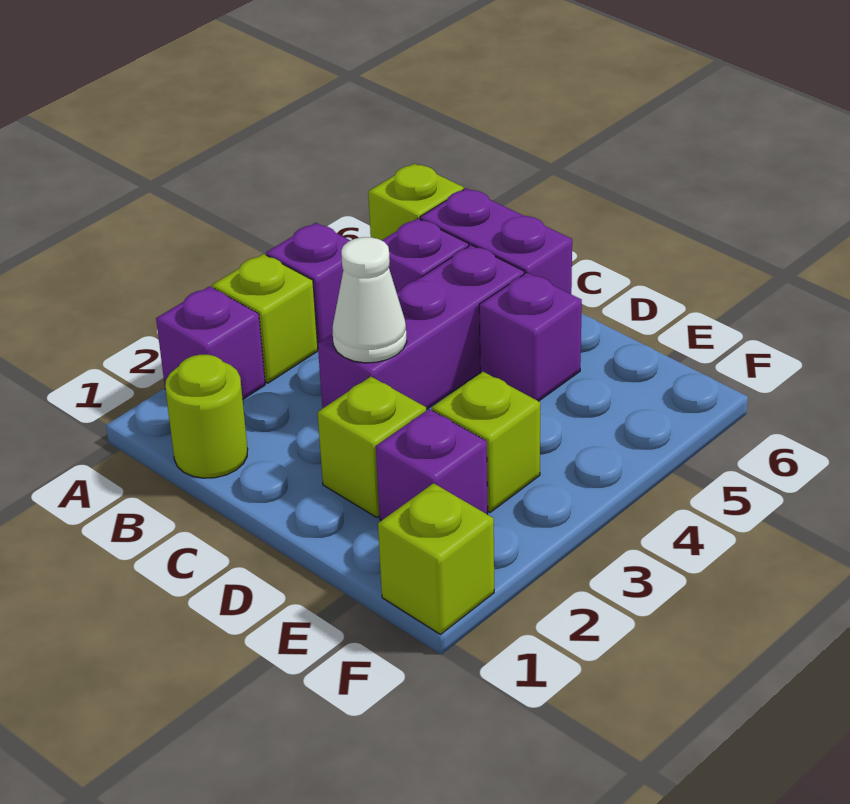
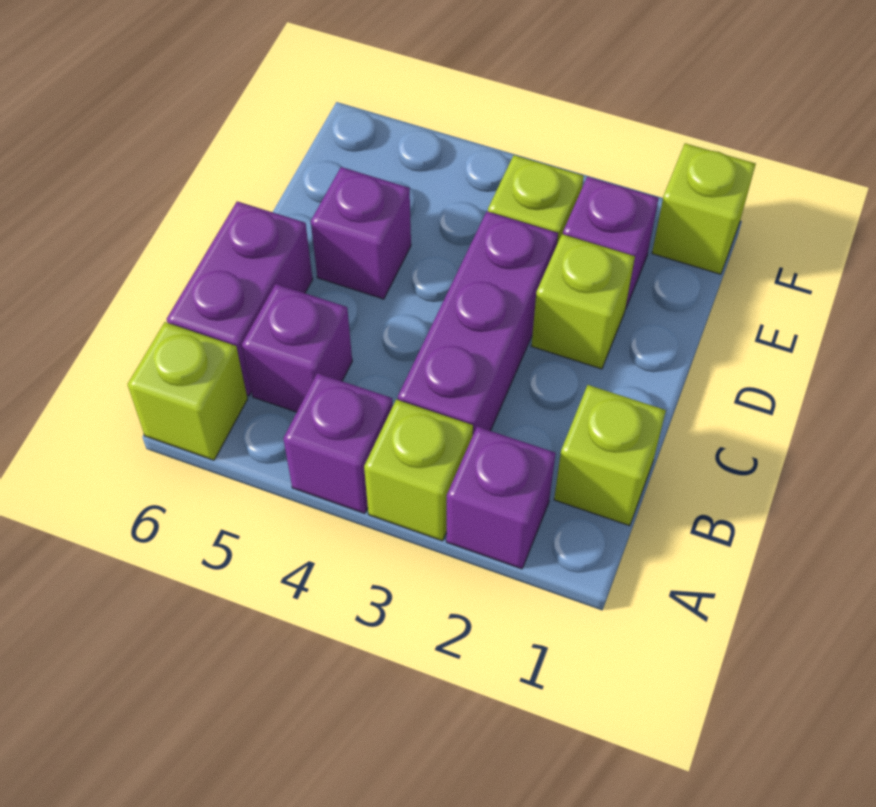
lime round brick B1 level 1 -> lime brick B1 level 1
purple brick C3:C5 level 1 -> purple brick B3:D3 level 1
white cone C3 level 2 -> none

